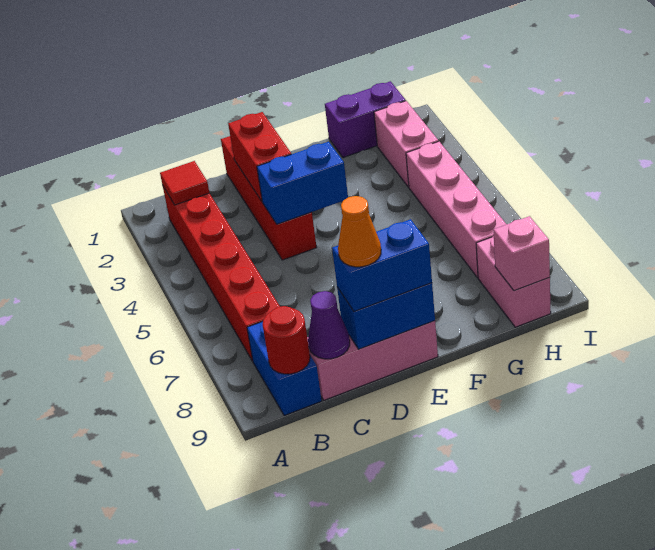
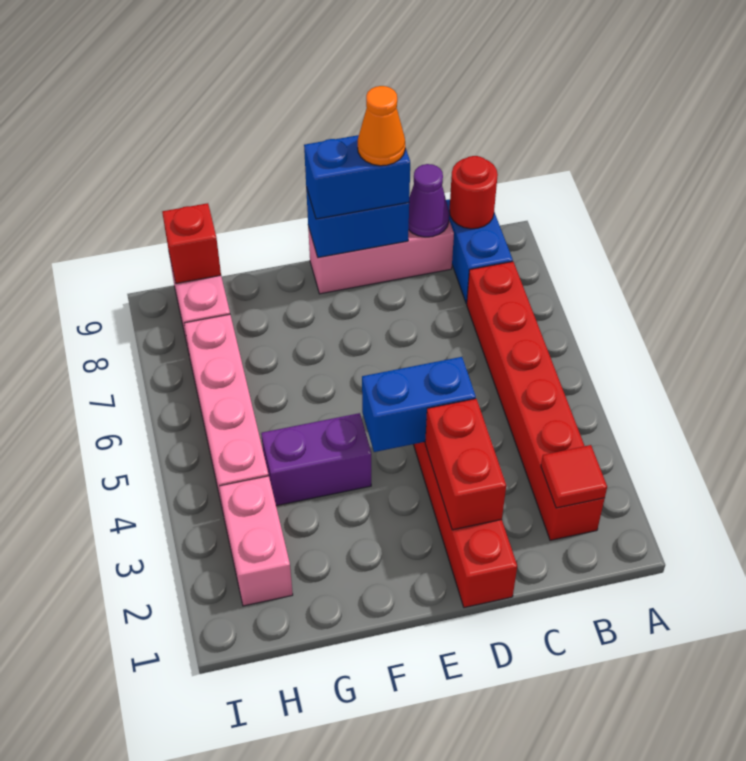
purple brick G1:H1 level 1 -> purple brick F4:G4 level 1
pink brick H9 level 2 -> red brick H9 level 2

